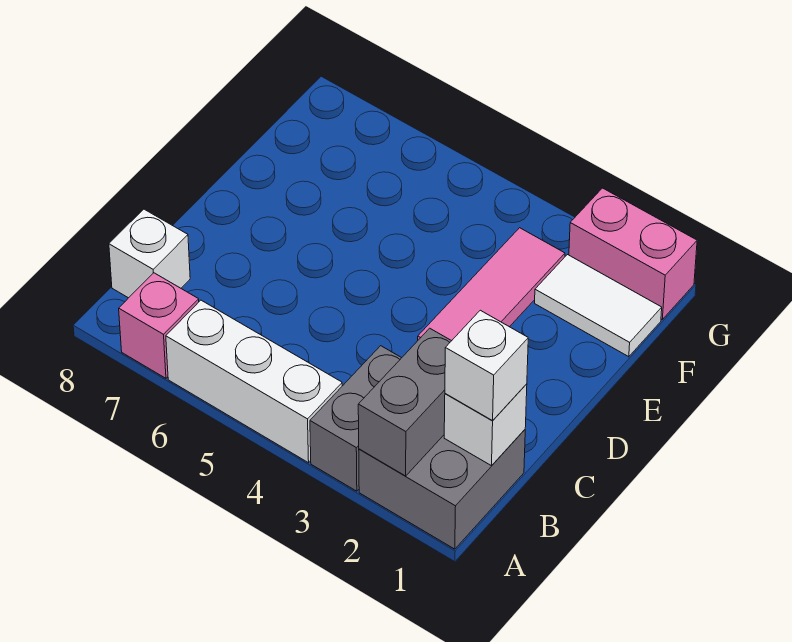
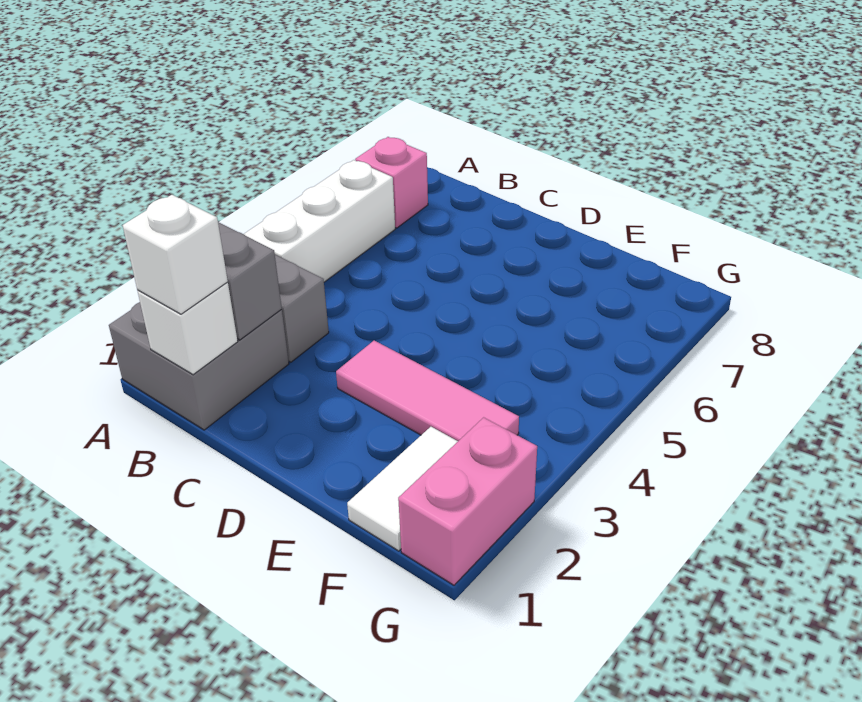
white brick B8 level 1 -> none

